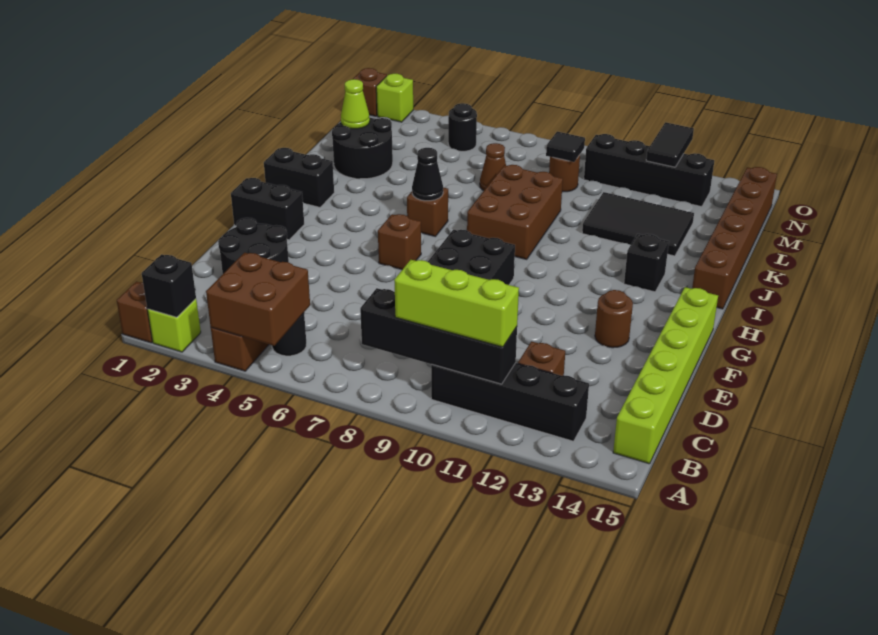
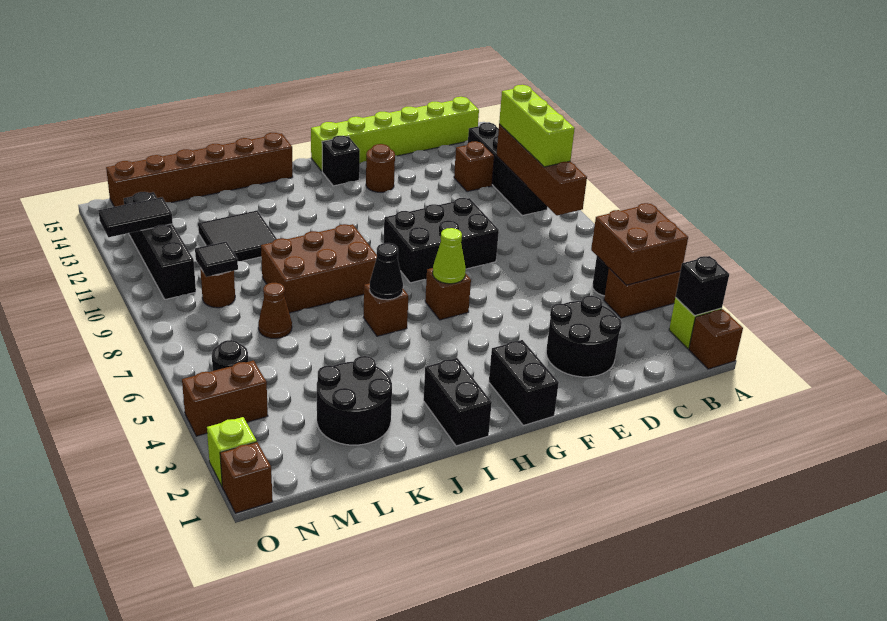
black brick B8:B11 level 2 -> brown brick B8:B11 level 2
black brick I13 level 1 -> black brick G14 level 1
black tile K11:L13 level 1 -> black tile K11:L12 level 1
lime cone L2 level 2 -> lime cone G6 level 2
none -> brown brick N4:O4 level 1

